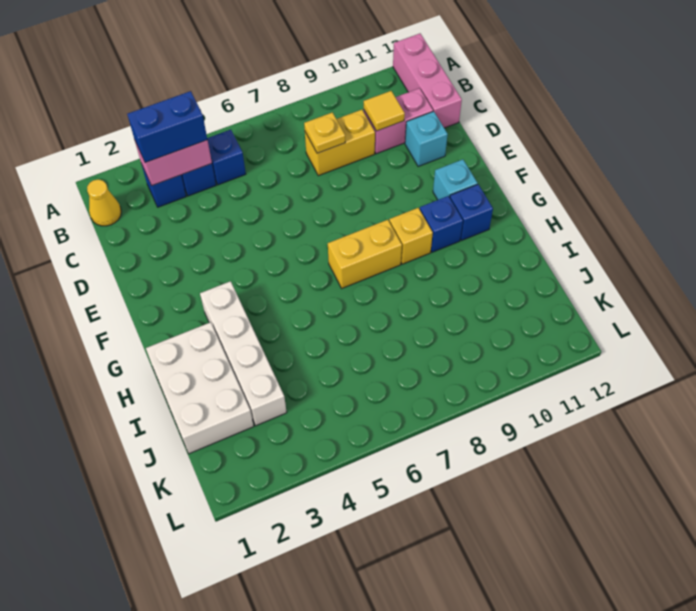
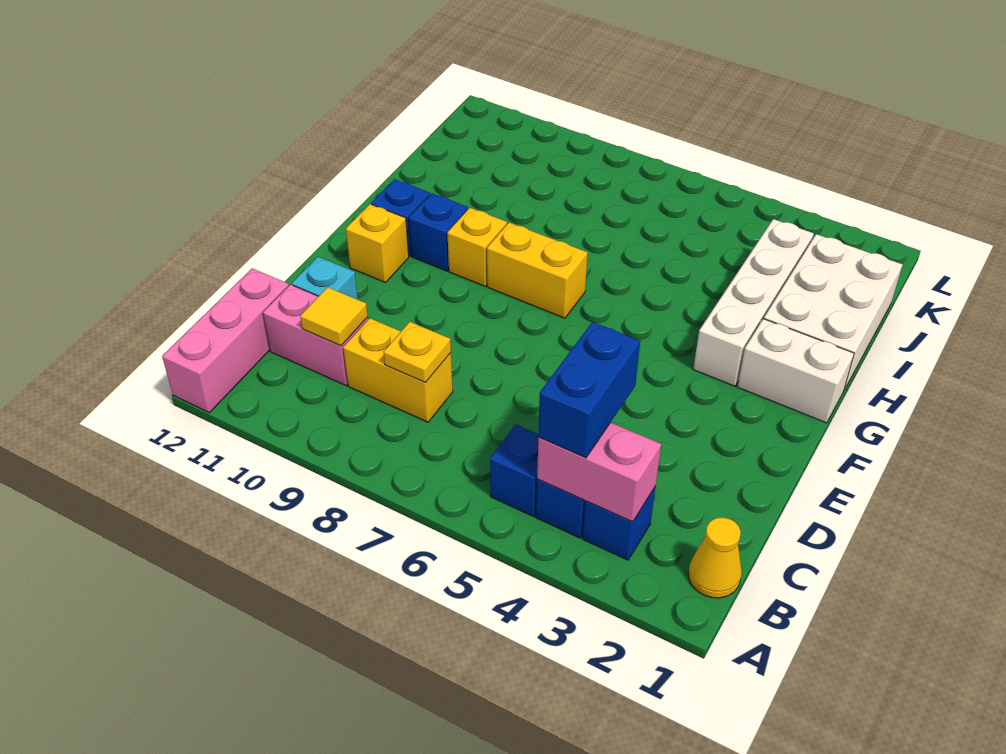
blue brick B3:B4 level 3 -> blue brick B4:C4 level 3
cyan brick F11 level 1 -> yellow brick F11 level 1
none -> white brick G1:G2 level 1

